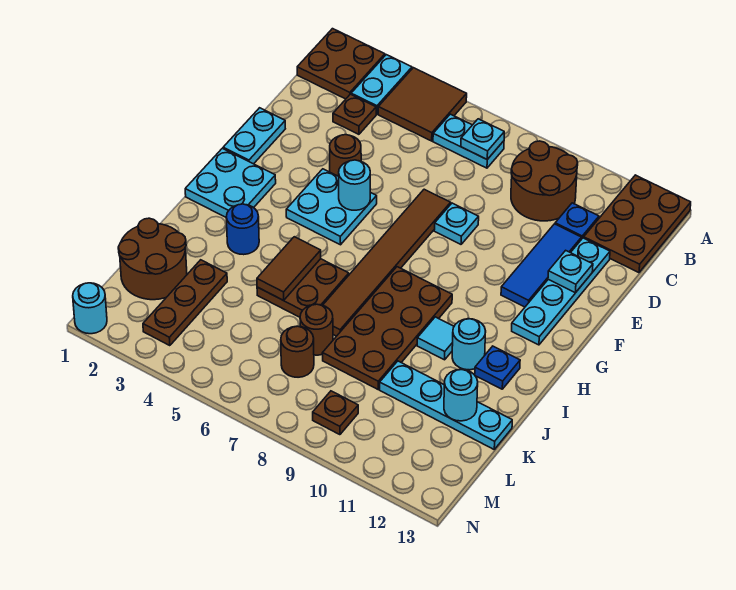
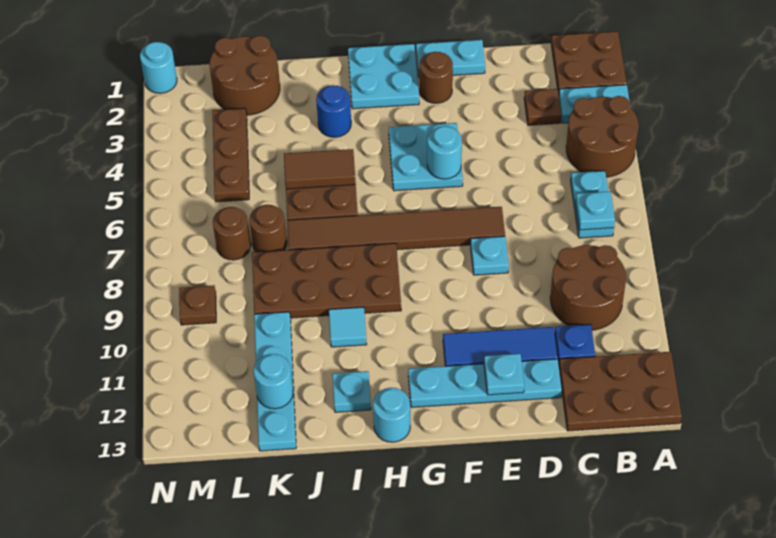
brown tile A4:B5 level 1 -> brown round brick A4:B5 level 1
brown round brick E4 level 1 -> brown round brick F2 level 1
cyan round brick I11 level 1 -> cyan round brick H13 level 1
blue plate I12 level 1 -> cyan plate I12 level 1
brown plate K3:M3 level 1 -> brown plate L3:L5 level 1

